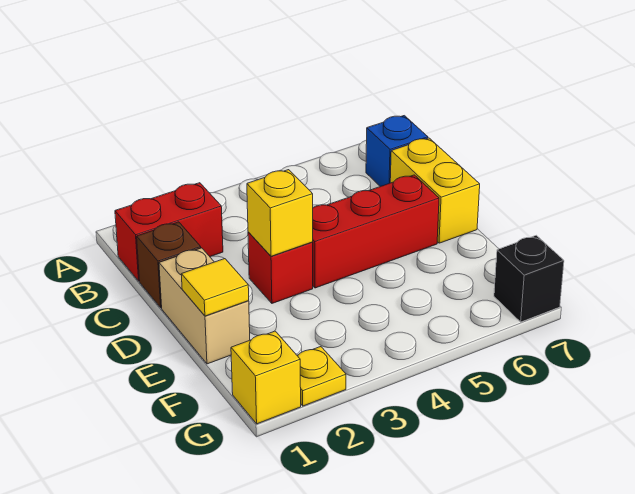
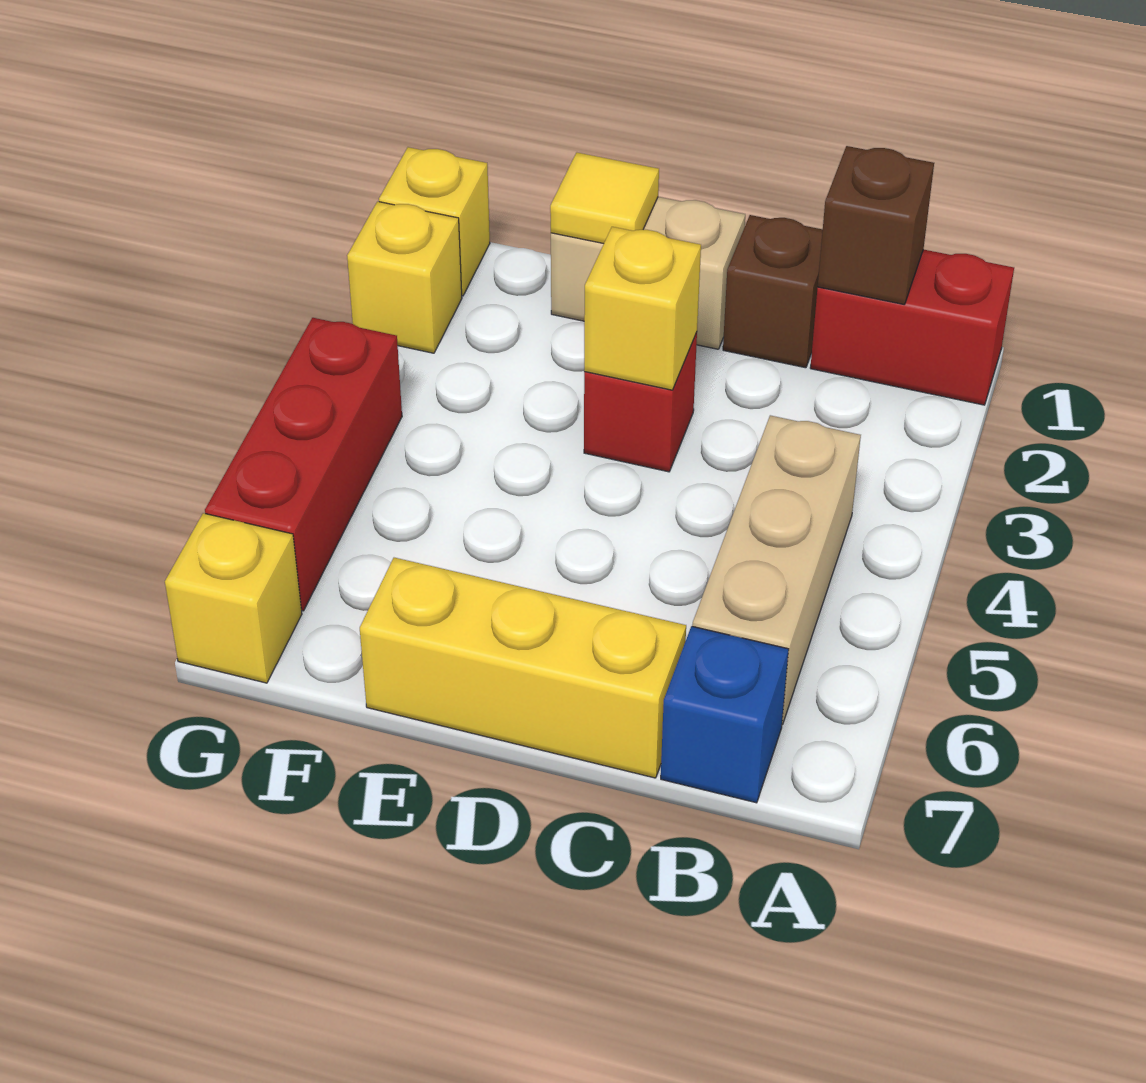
red brick B1:B2 level 1 -> red brick A1:B1 level 1
none -> brown brick B1 level 2
none -> tan brick B4:B6 level 1
yellow brick C7:D7 level 1 -> yellow brick C7:E7 level 1
red brick D4:D6 level 1 -> red brick G4:G6 level 1
yellow plate G2 level 1 -> yellow brick G2 level 1
black brick G7 level 1 -> yellow brick G7 level 1

